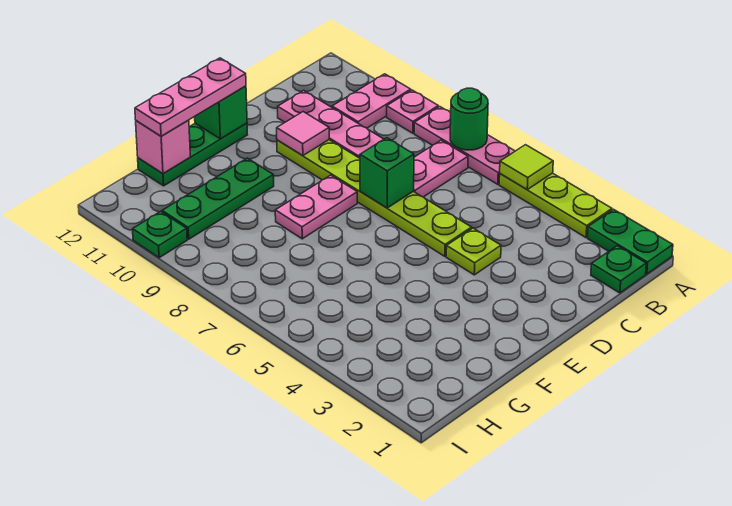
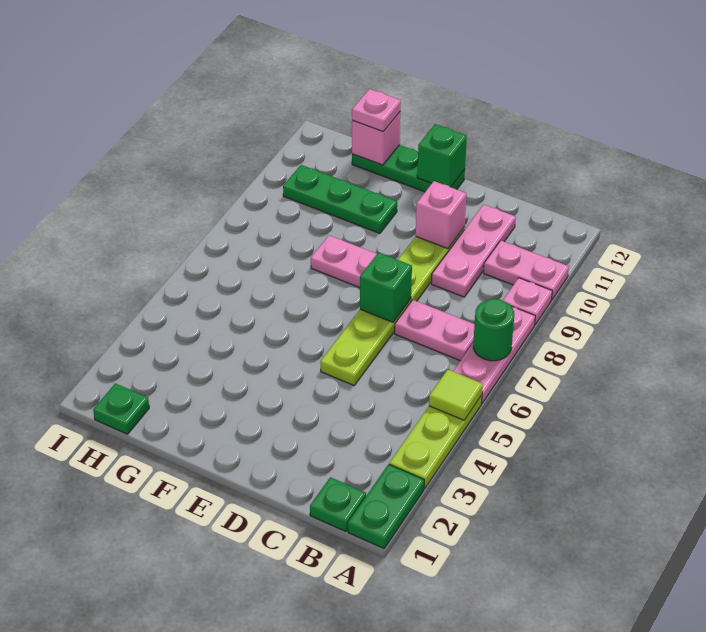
lime plate D4 level 1 -> none
pink tile D10 level 2 -> pink brick D10 level 2
pink plate E12:G12 level 3 -> pink plate G12 level 3
green plate I10 level 1 -> green plate H1 level 1

